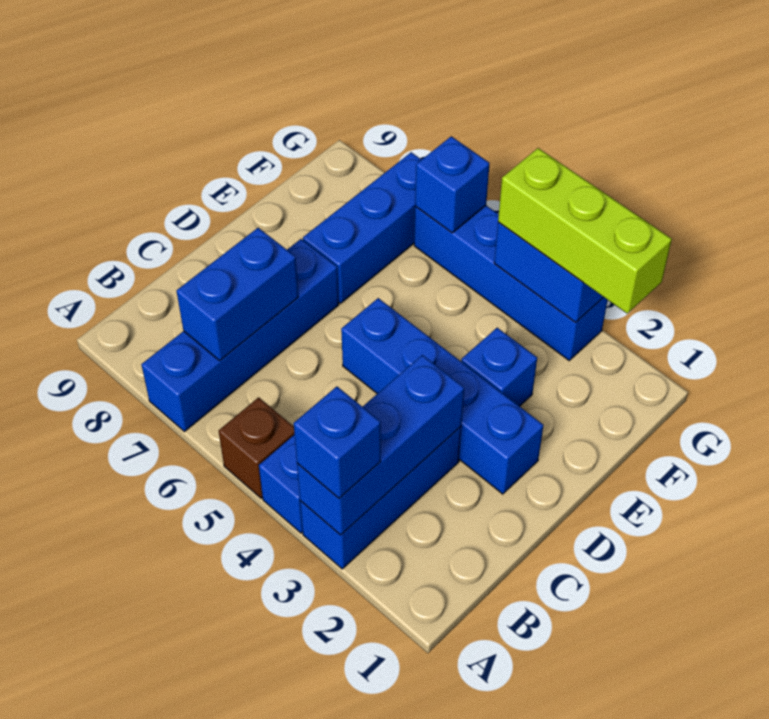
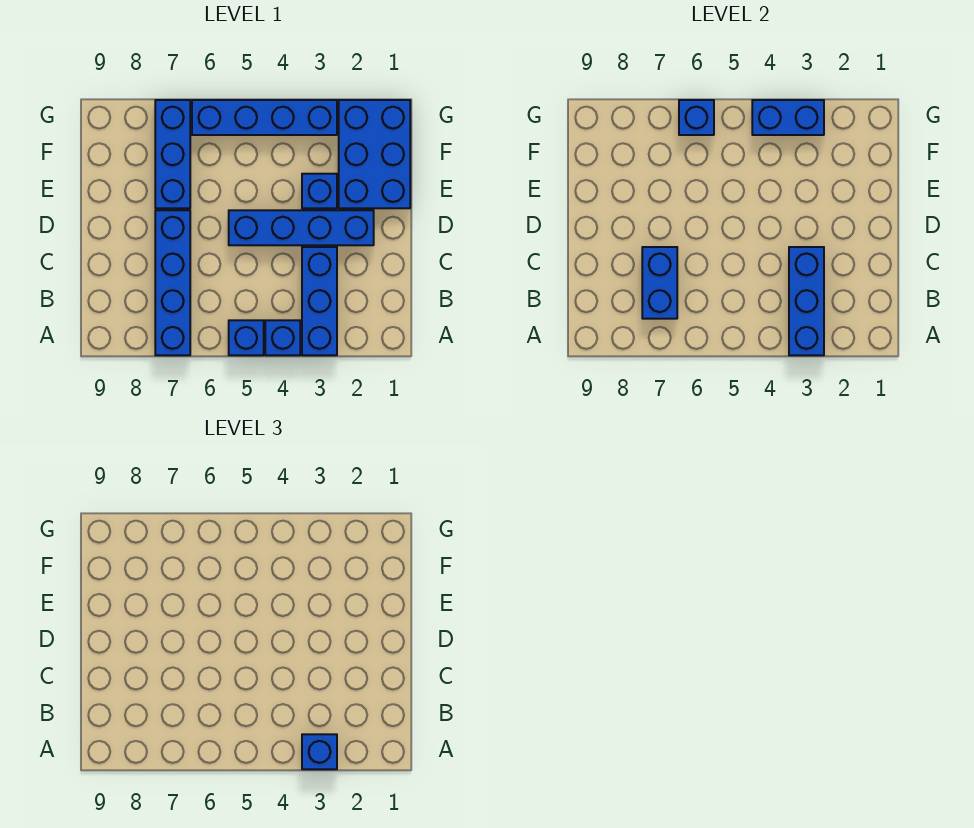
brown brick A5 level 1 -> blue brick A5 level 1
none -> blue brick E1:G2 level 1
lime brick G2:G4 level 3 -> none

